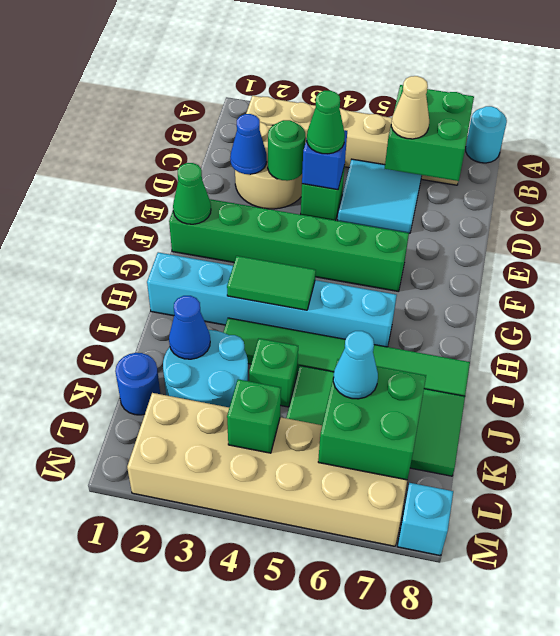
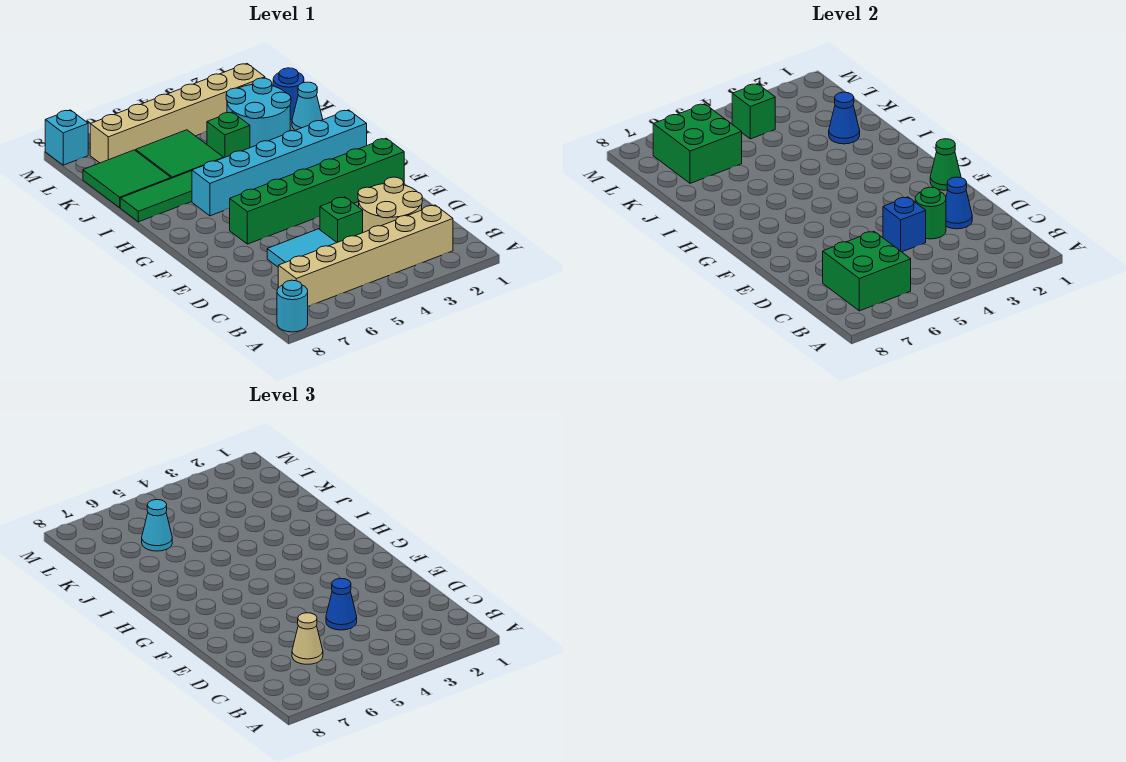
green cone D4 level 3 -> blue cone D4 level 3
green tile H3:H4 level 2 -> none
none -> cyan cone J1 level 1
tan brick L2:M7 level 1 -> tan brick L2:L7 level 1

